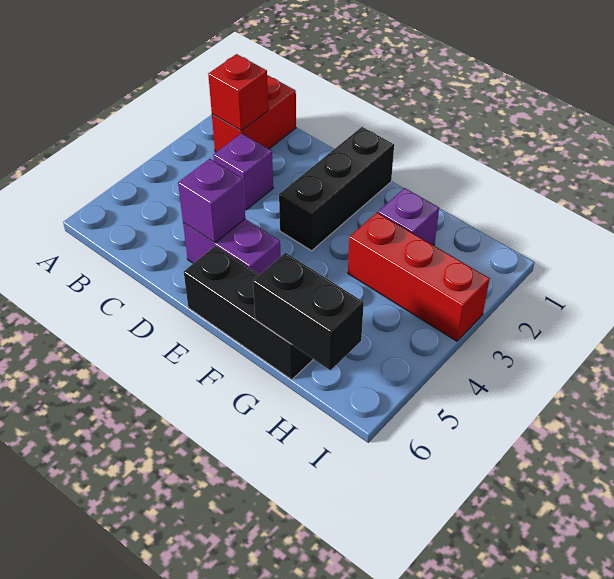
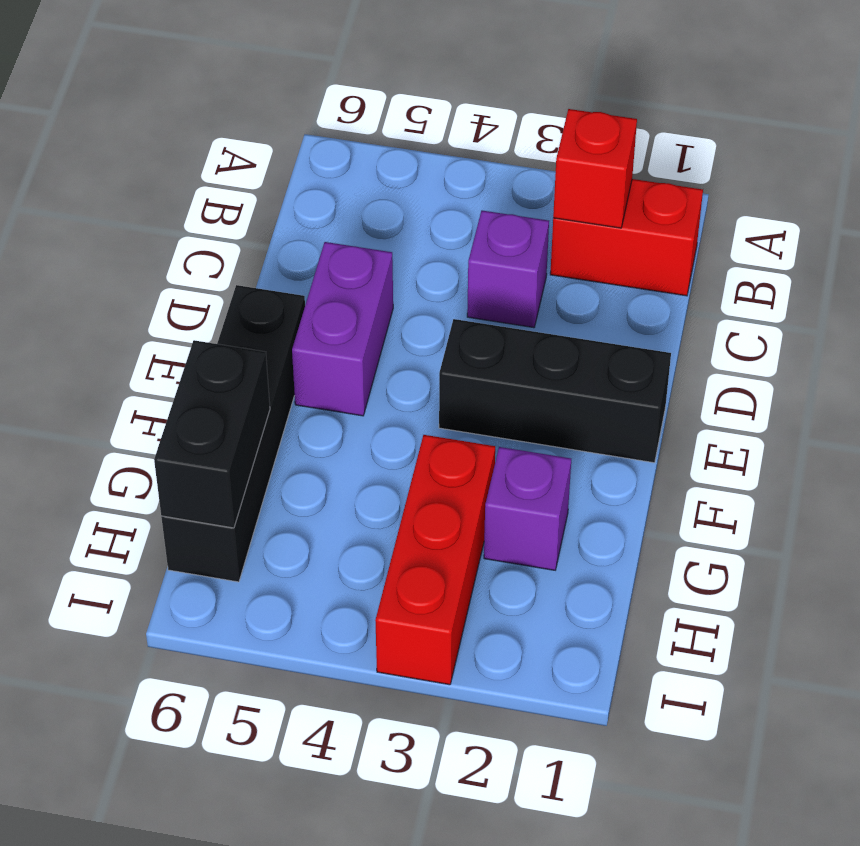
purple brick D5 level 2 -> none
black brick E6:G6 level 1 -> black brick E6:H6 level 1

